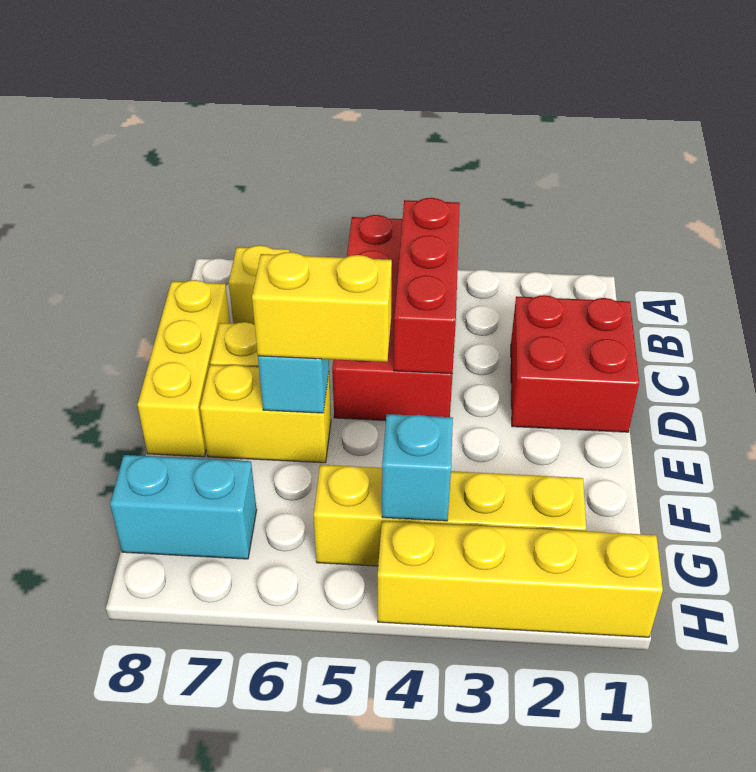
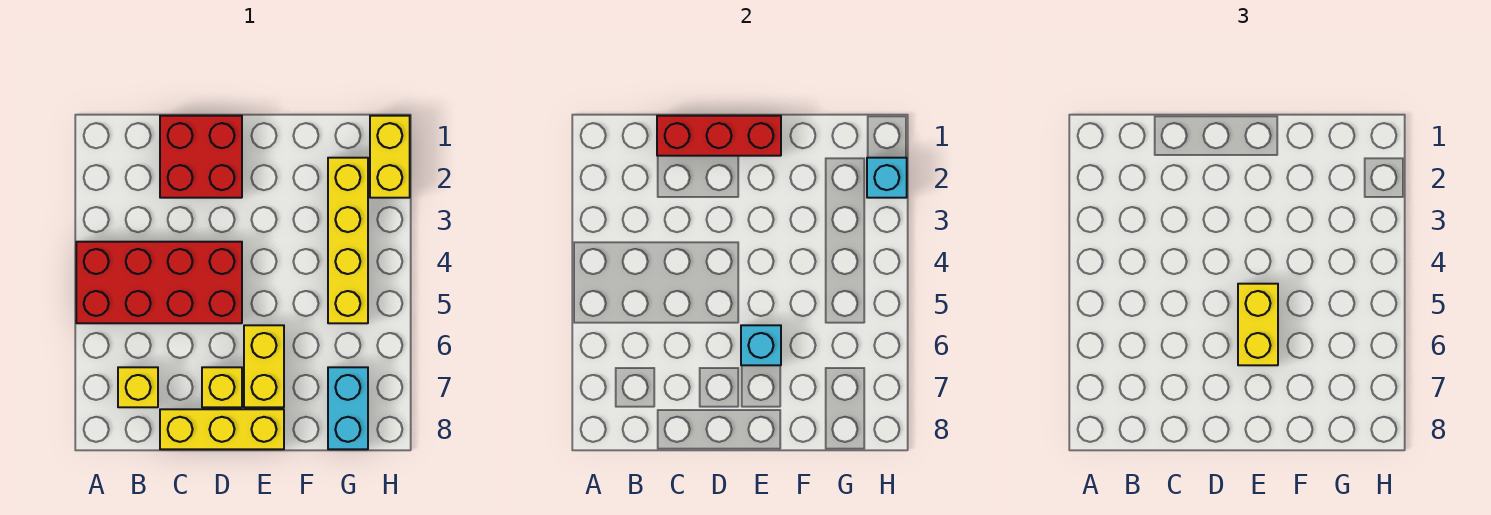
red brick B4:D4 level 2 -> red brick C1:E1 level 2
cyan brick G4 level 2 -> cyan brick H2 level 2
yellow brick H1:H4 level 1 -> yellow brick H1:H2 level 1

